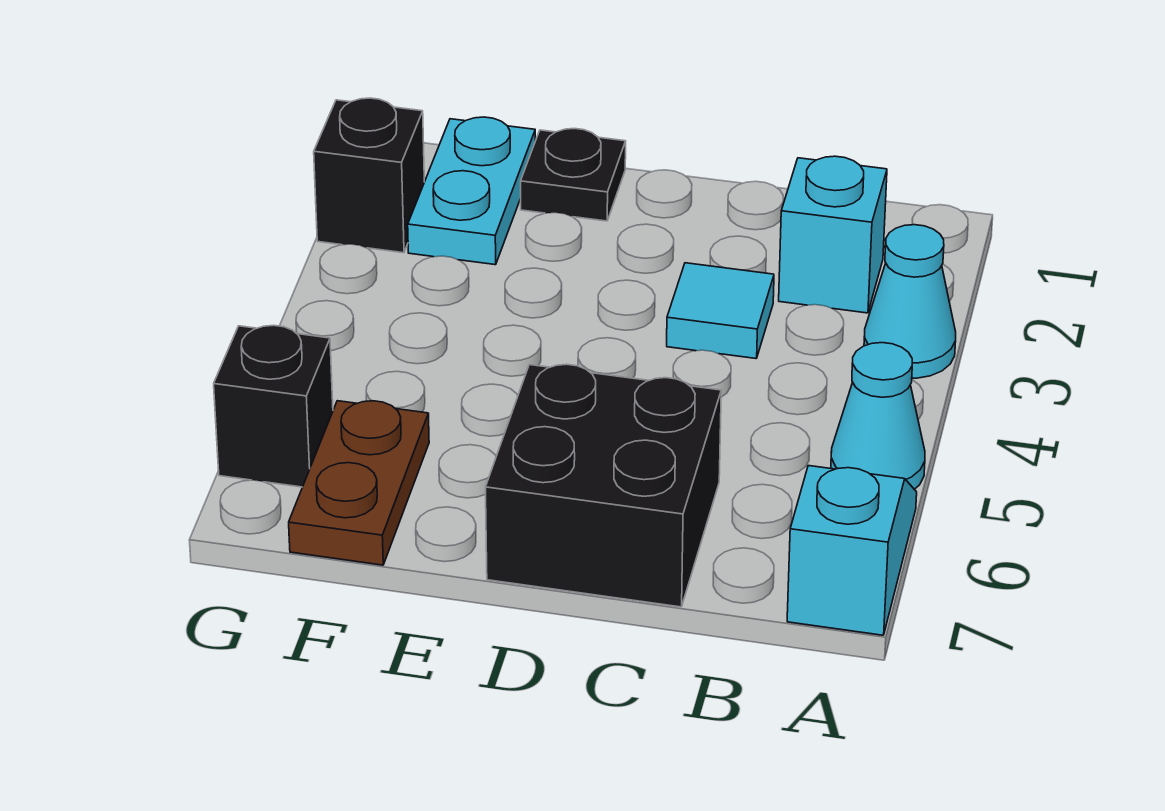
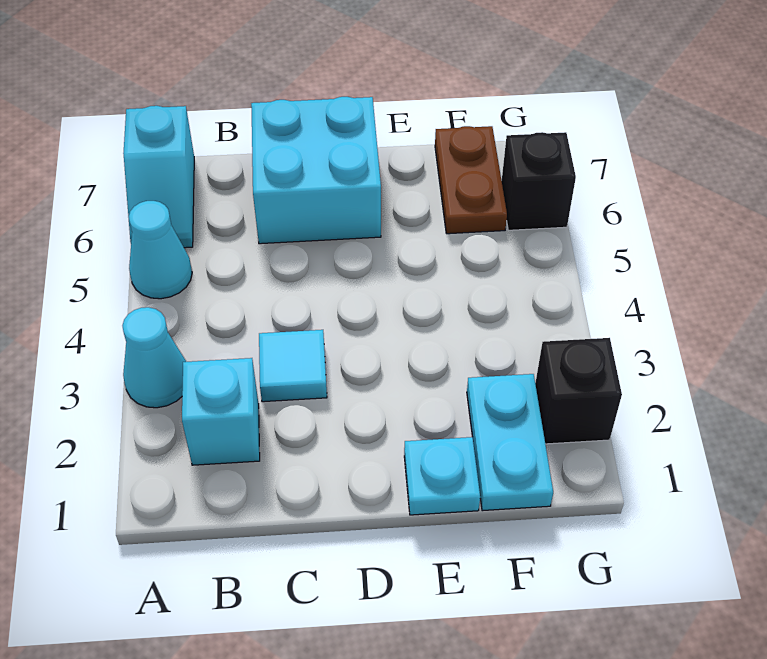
black brick C6:D7 level 1 -> cyan brick C6:D7 level 1
black plate E1 level 1 -> cyan plate E1 level 1

